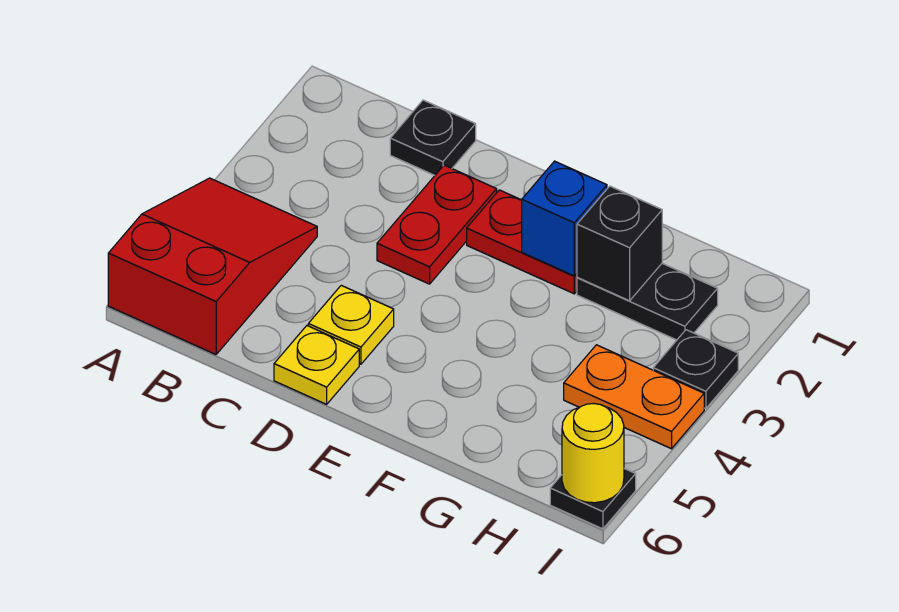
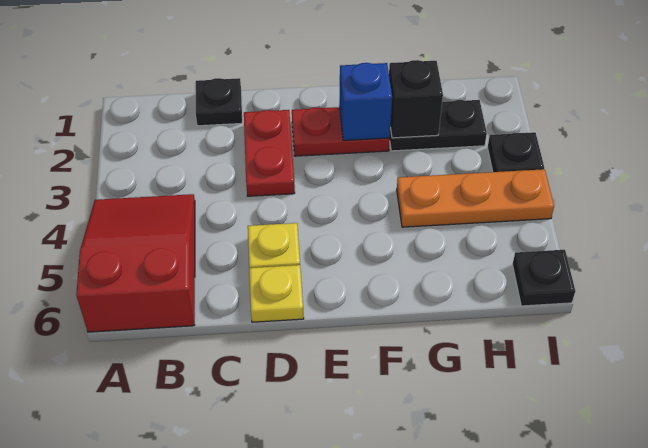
orange plate H4:I4 level 1 -> orange plate G4:I4 level 1
yellow round brick I6 level 2 -> none

